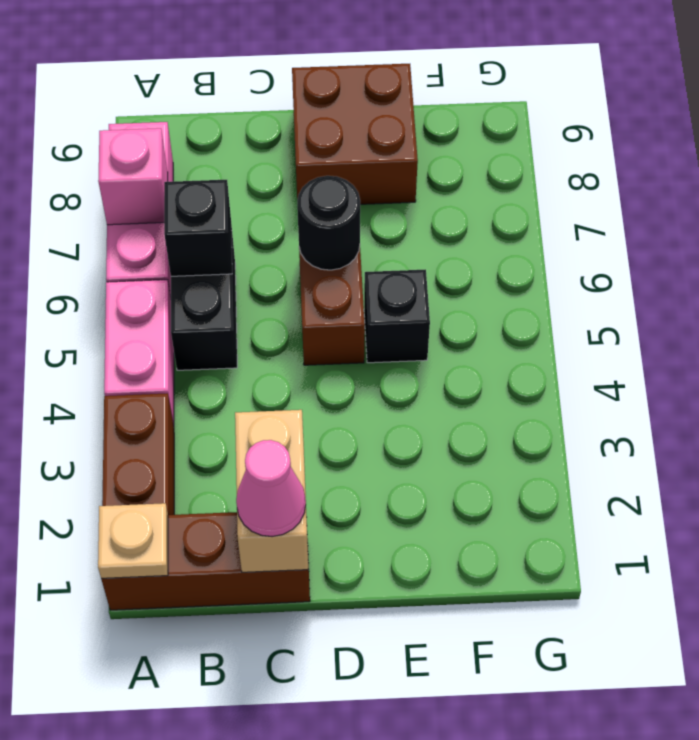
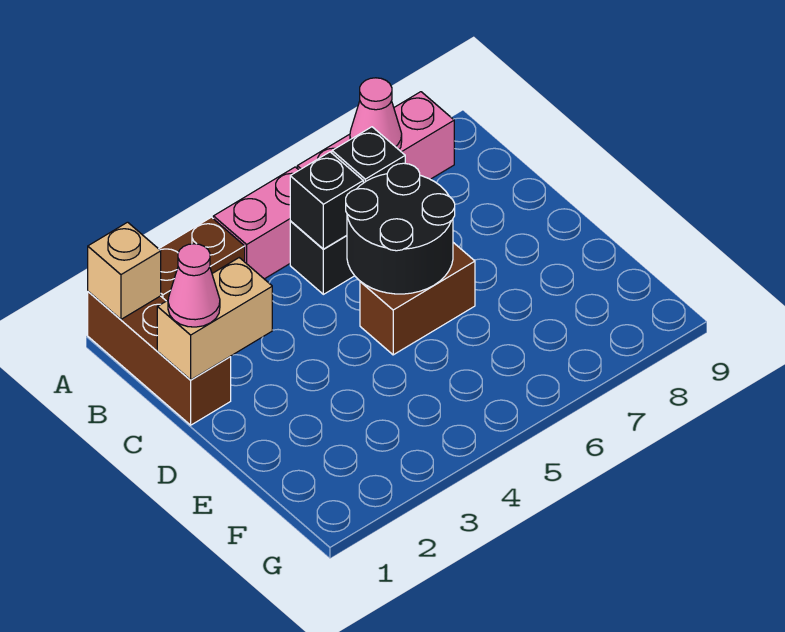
tan plate A1 level 2 -> tan brick A1 level 2
pink brick A7 level 2 -> pink cone A7 level 2
black round brick D6 level 2 -> black round brick C5:D6 level 2
brown brick D8:E9 level 1 -> none
black brick E5 level 1 -> black brick B5 level 2

